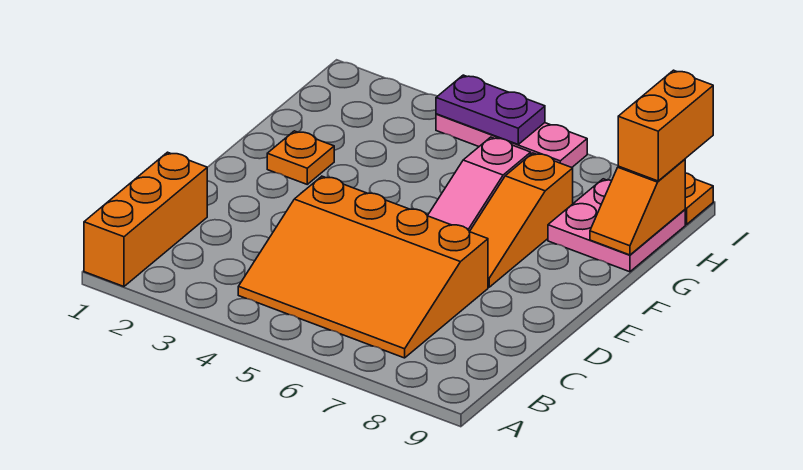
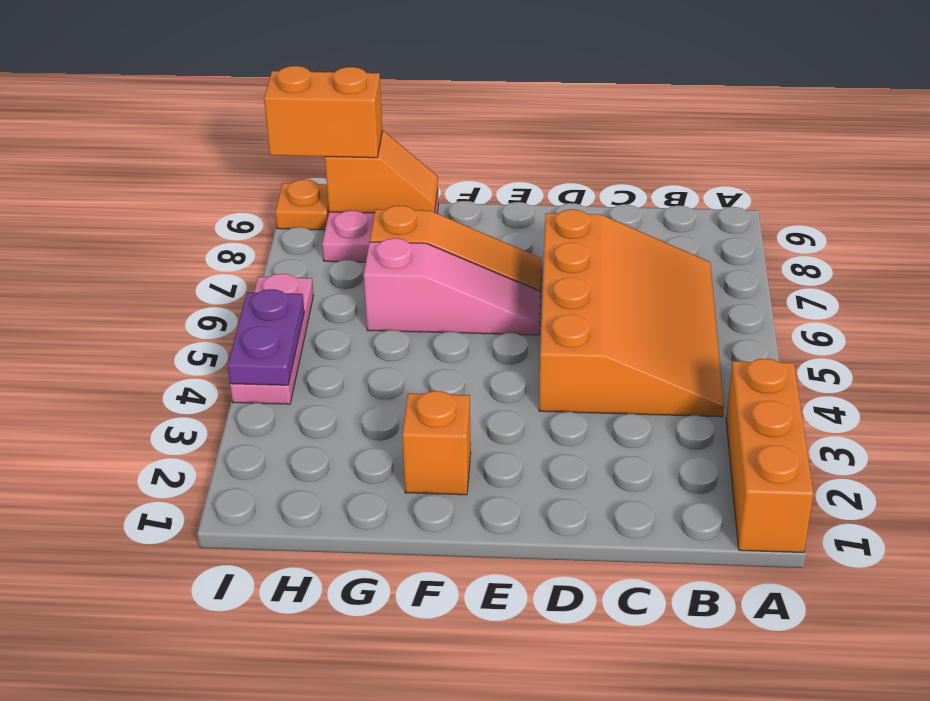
orange brick A1:C1 level 1 -> orange brick A1:A3 level 1
orange plate F2 level 1 -> orange brick F2 level 1

